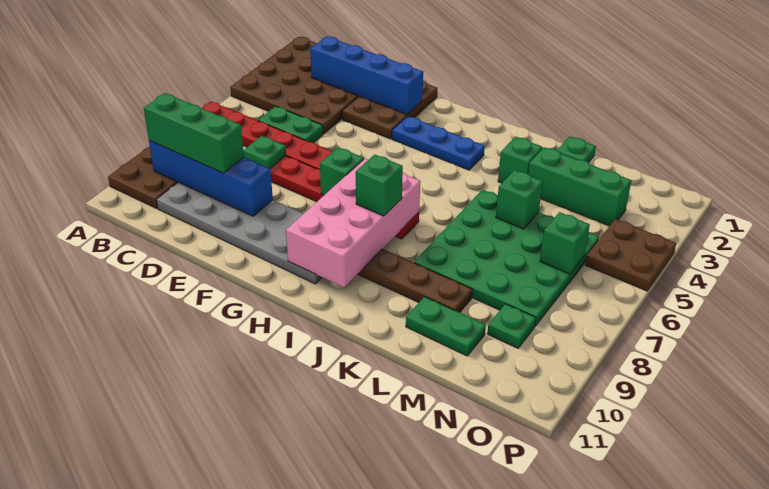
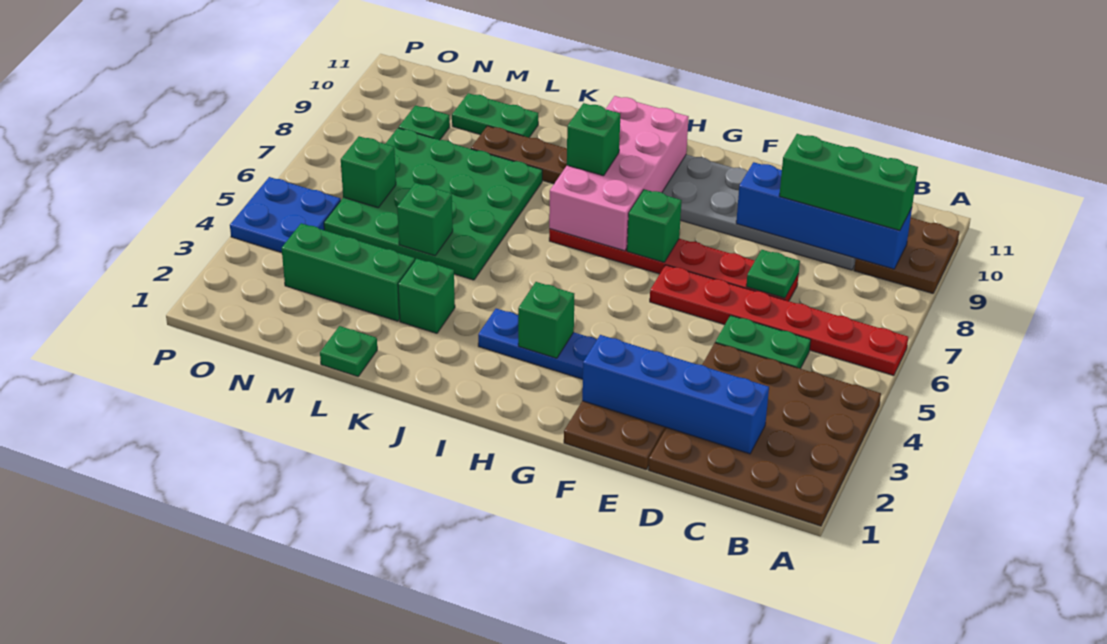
none -> green brick H3 level 2
brown plate O4:P5 level 1 -> blue plate O4:P5 level 1

